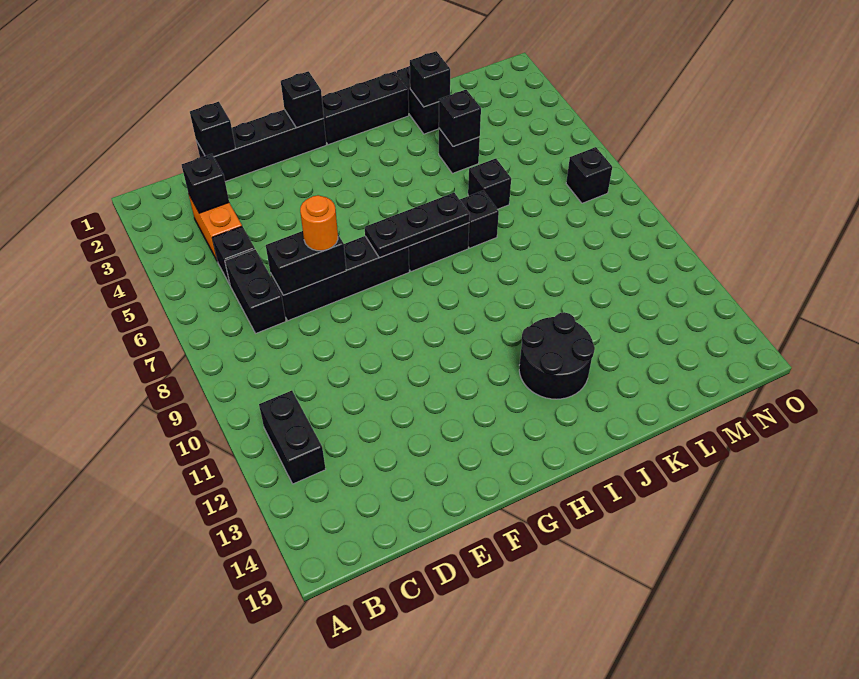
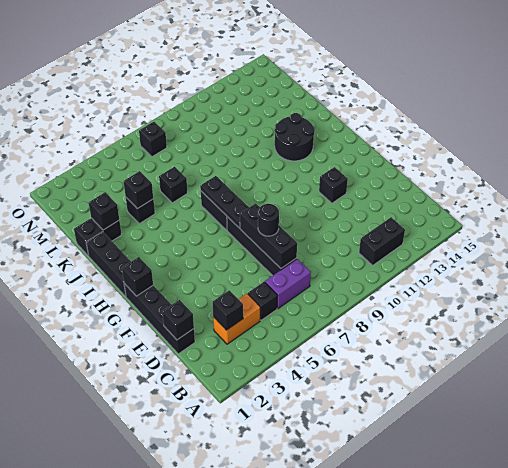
black brick C6:C7 level 1 -> purple brick C6:C7 level 1
black brick D7:E7 level 2 -> black brick D7:F7 level 2
orange round brick E7 level 3 -> black round brick E7 level 3
black brick J7 level 1 -> black brick F12 level 1

